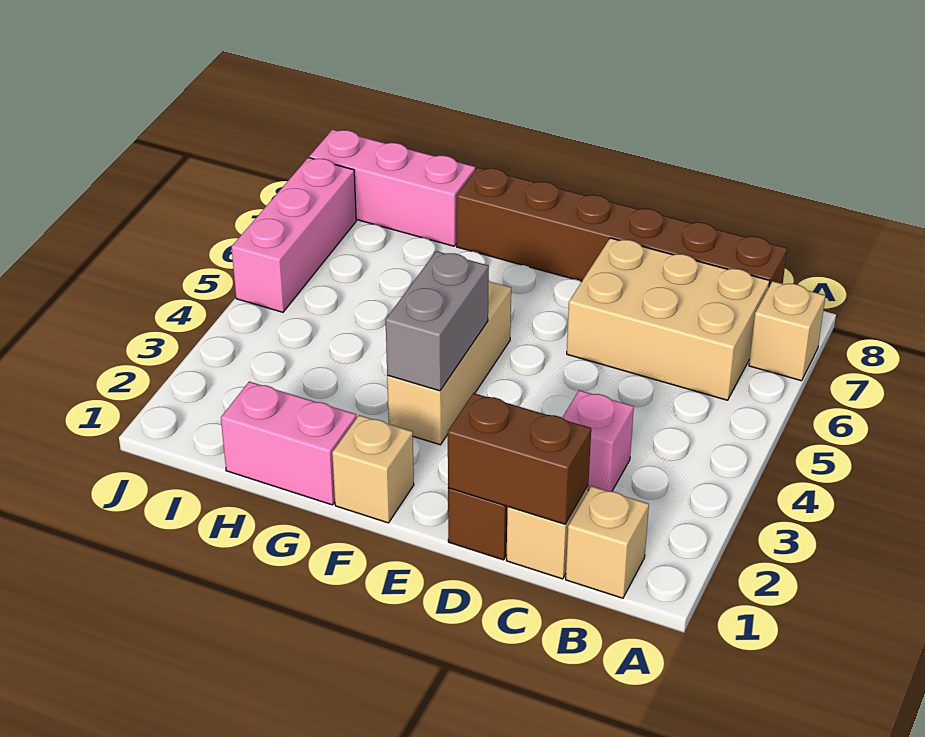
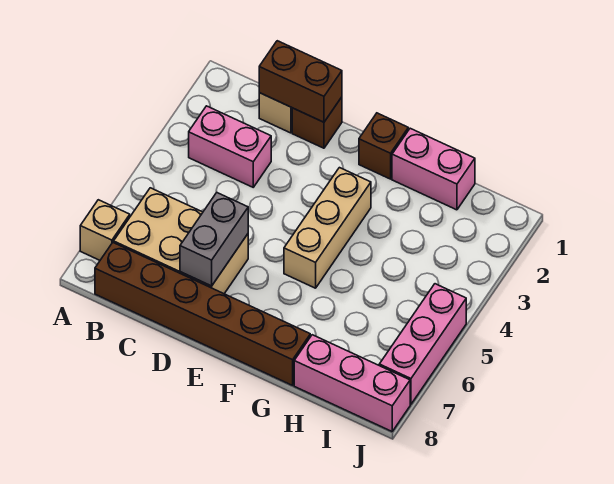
tan brick B1 level 1 -> none
pink brick C3 level 1 -> pink brick B3:C3 level 1
tan brick F1 level 1 -> brown brick F1 level 1
grey brick F3:F4 level 2 -> grey brick D6:D7 level 2

